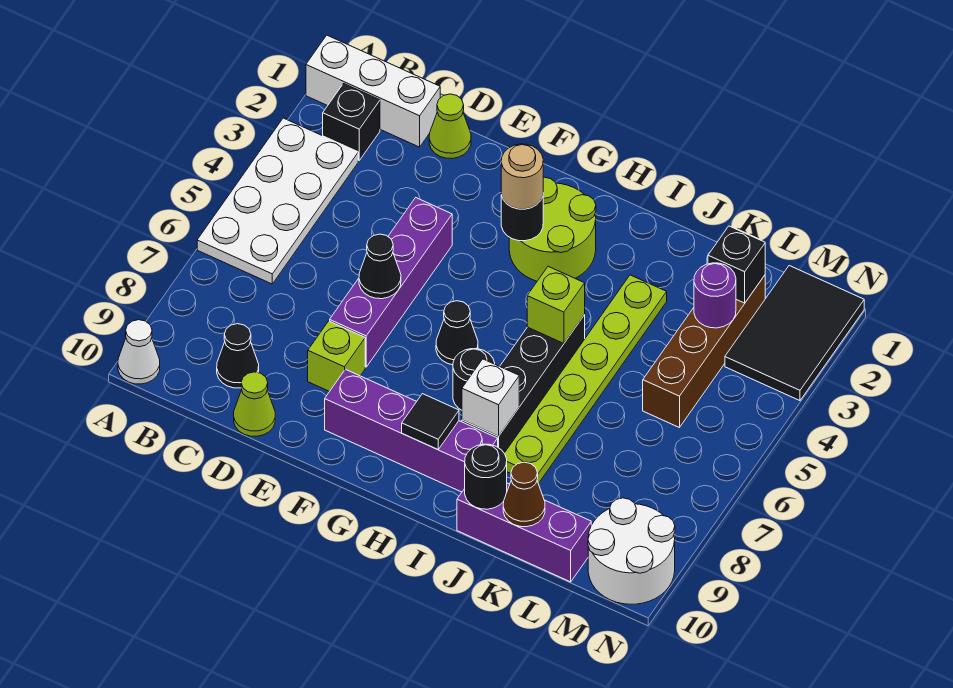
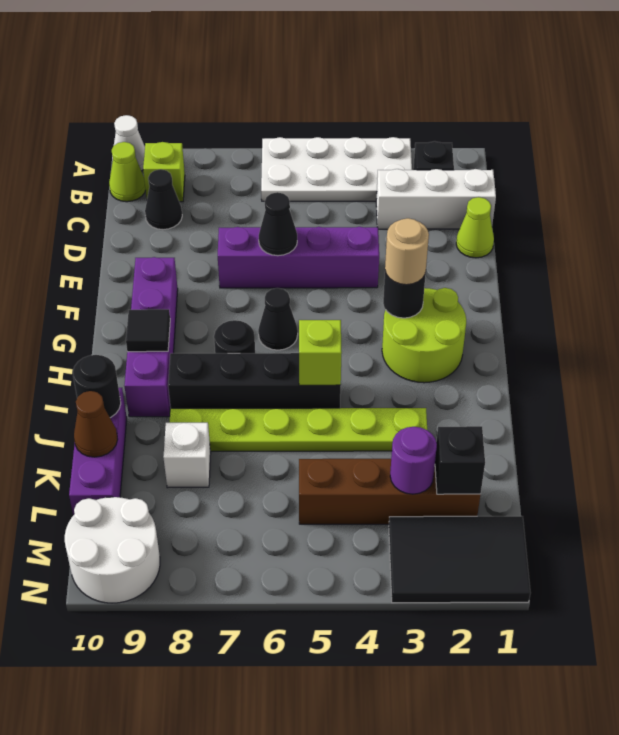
white brick A1:C1 level 1 -> white brick C1:C3 level 1
lime cone D10 level 1 -> lime cone B10 level 1
lime brick E8 level 1 -> lime brick B9 level 1
white brick I8 level 2 -> white brick K8 level 1

